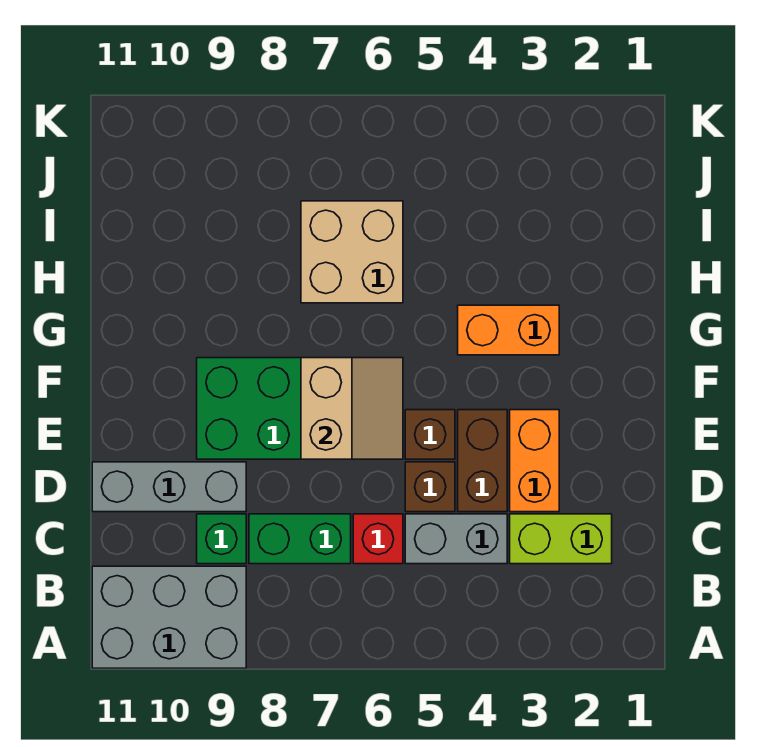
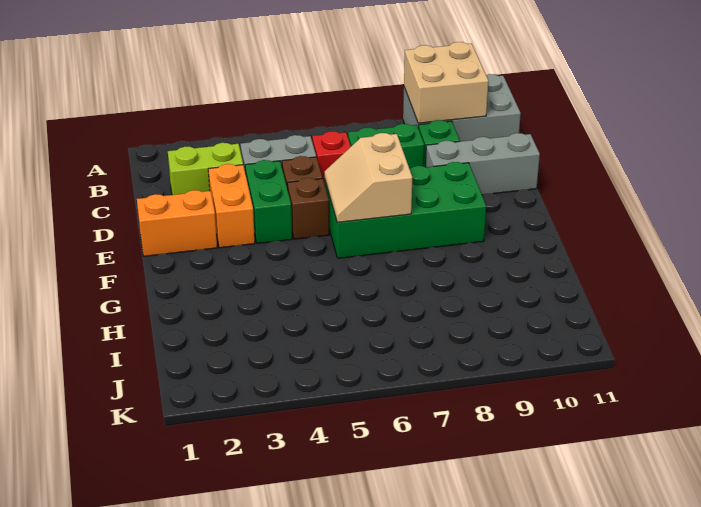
brown brick D4:E4 level 1 -> green brick D4:E4 level 1
orange brick G3:G4 level 1 -> orange brick E1:E2 level 1
tan brick H6:I7 level 1 -> tan brick A9:B10 level 2

